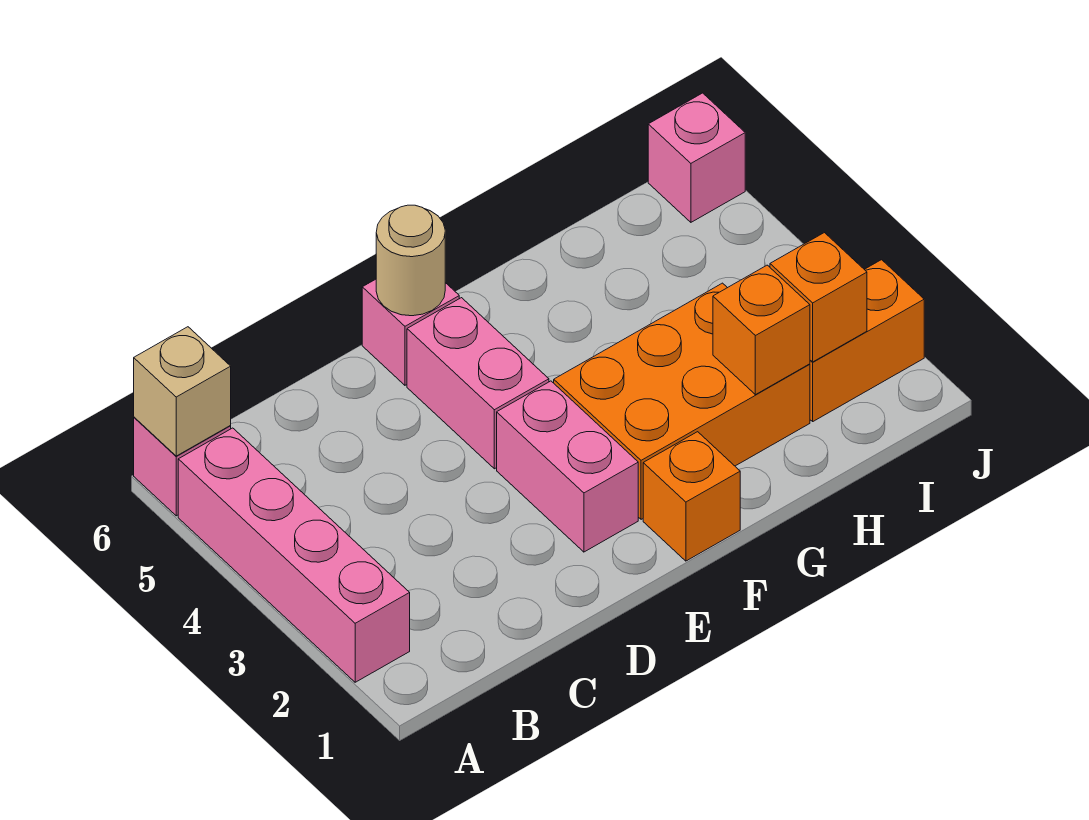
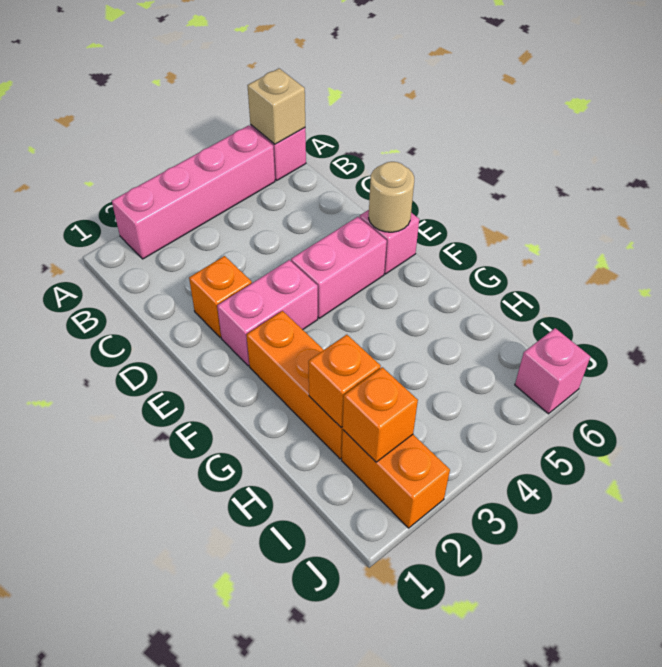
orange brick F1 level 1 -> orange brick D2 level 1
orange brick F2:H3 level 1 -> orange brick F2:H2 level 1

